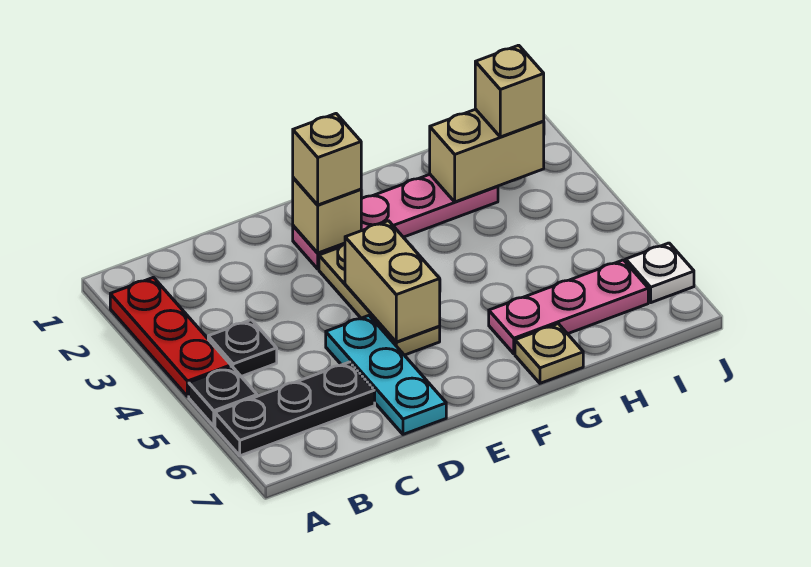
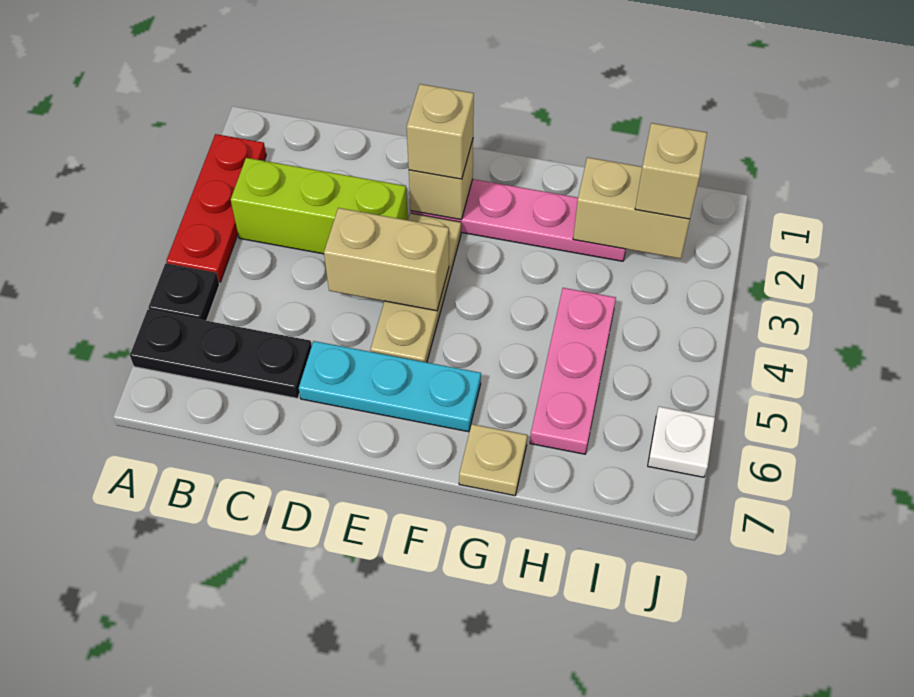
none -> lime brick B3:D3 level 1
black plate B4 level 1 -> none
cyan plate D5:D7 level 1 -> cyan plate D6:F6 level 1
tan brick E4:E5 level 2 -> tan brick D4:E4 level 2
pink plate G6:I6 level 1 -> pink plate H4:H6 level 1

